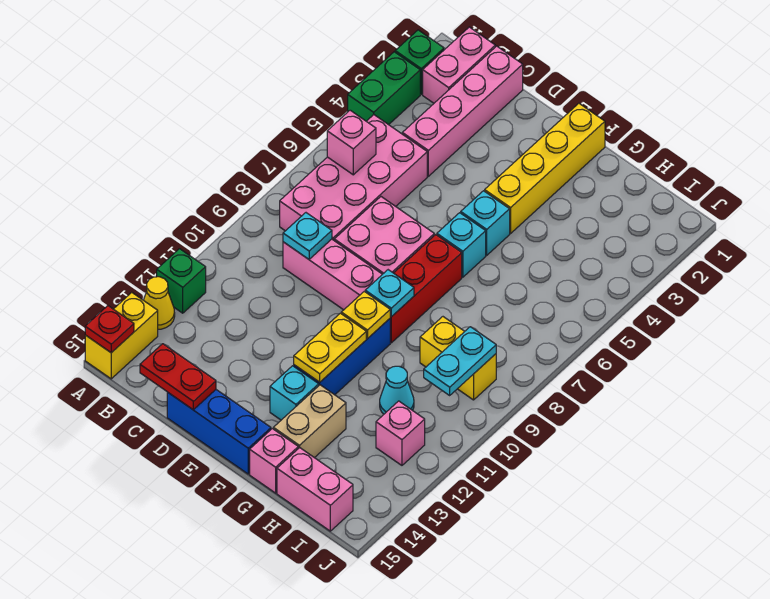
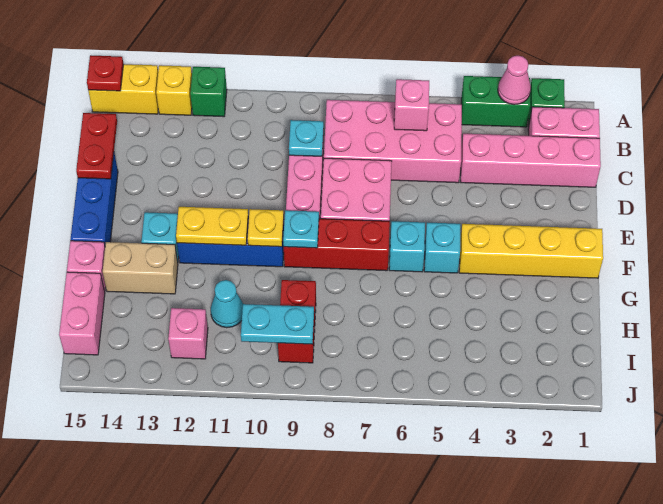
none -> pink cone A3 level 2
yellow cone A13 level 1 -> yellow brick A13 level 1
yellow brick H9:I9 level 1 -> red brick H9:I9 level 1

